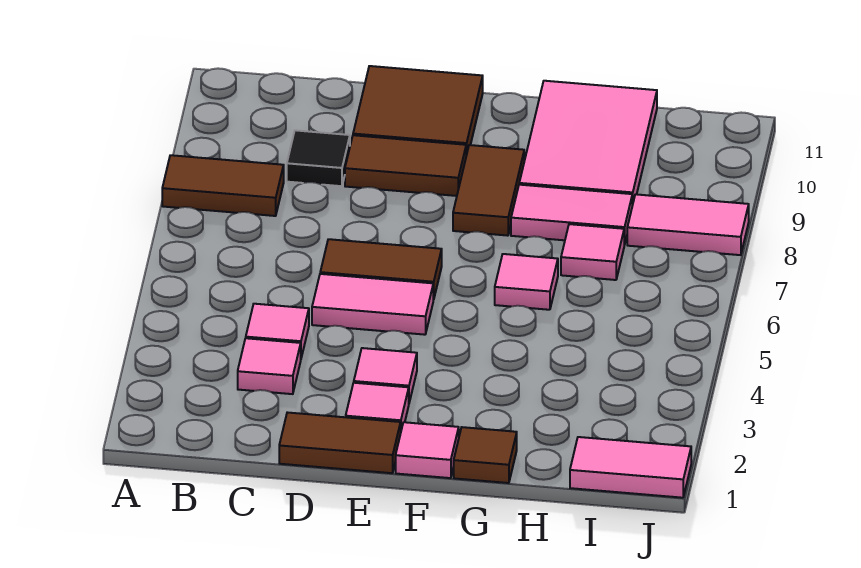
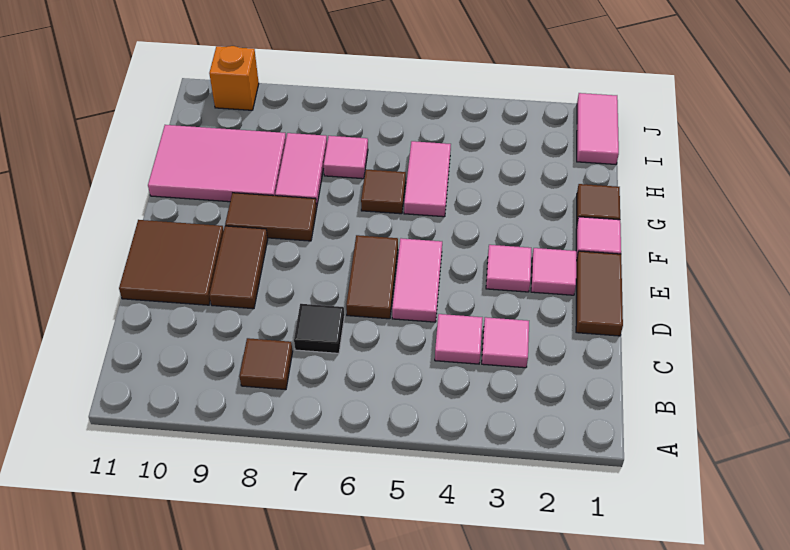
brown tile A8:B8 level 1 -> brown tile B8 level 1
black tile C9 level 1 -> black tile C7 level 1
pink tile G6 level 1 -> brown tile G6 level 1
pink tile I8:J8 level 1 -> pink tile G5:H5 level 1
none -> orange brick J10 level 1

